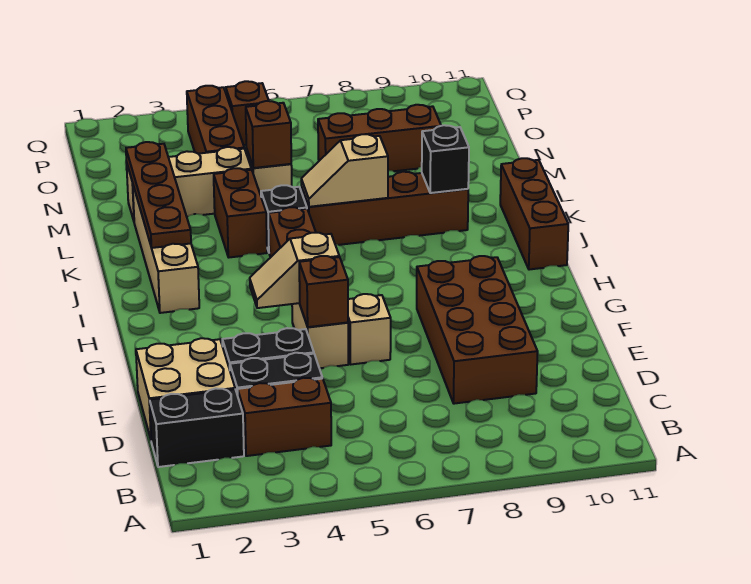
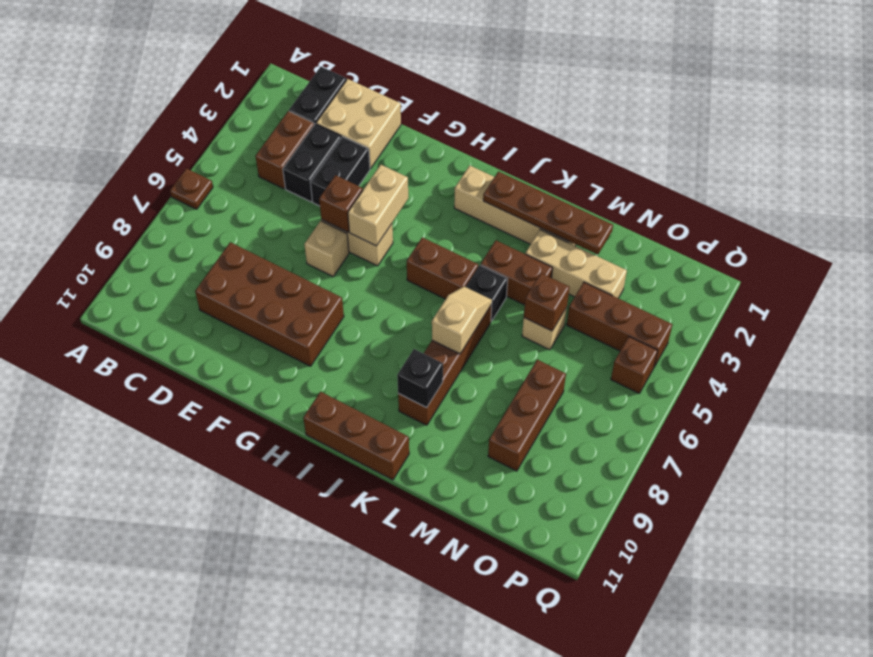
none -> brown plate A6 level 1
tan slope G4:G5 level 2 top 5 -> tan brick G4:G5 level 2
tan brick M2:M4 level 1 -> tan brick L3:N3 level 1

